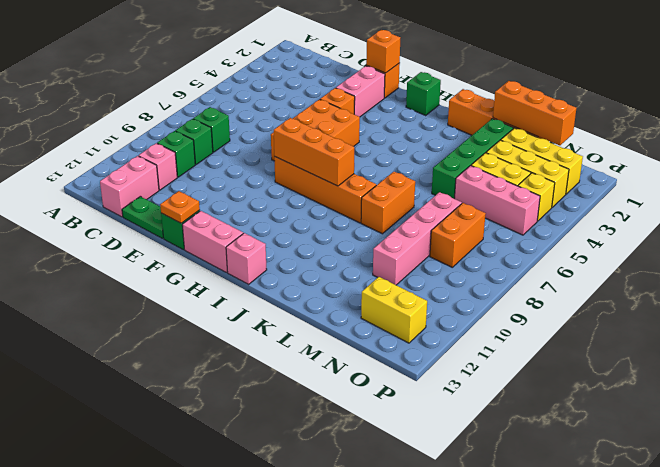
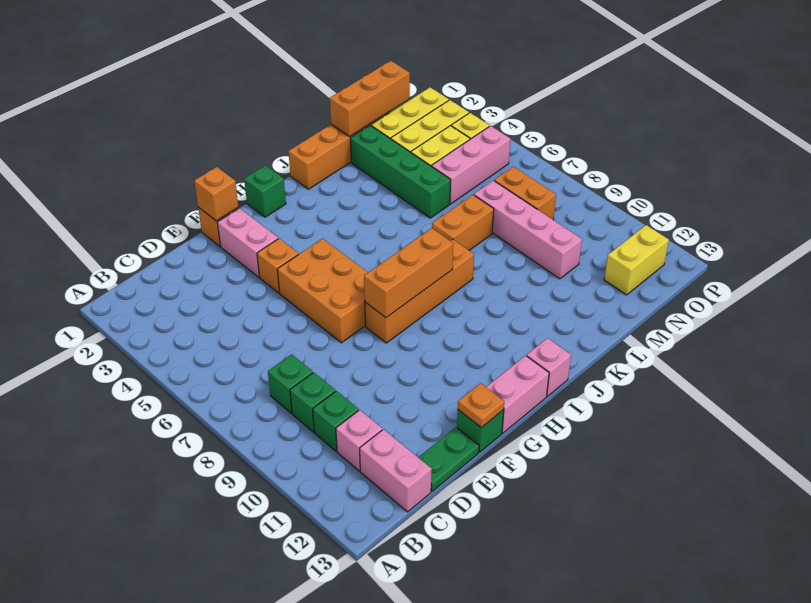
orange brick K7:K8 level 1 -> orange brick K7:L7 level 1

